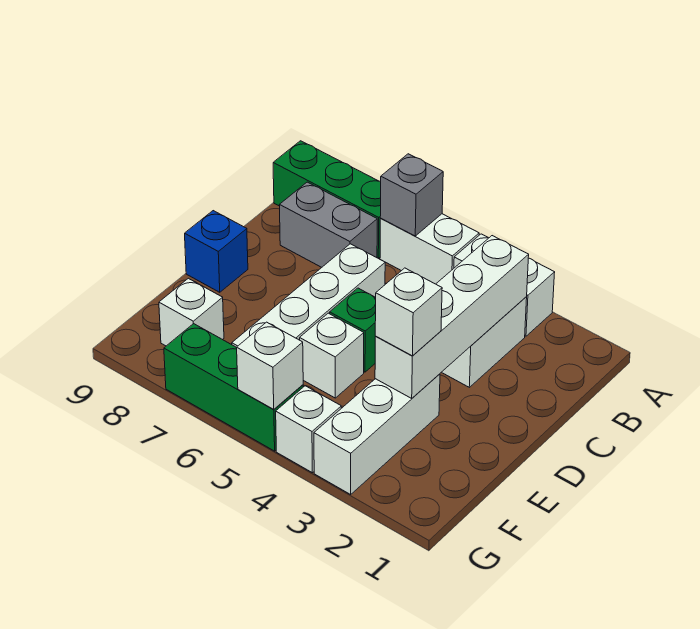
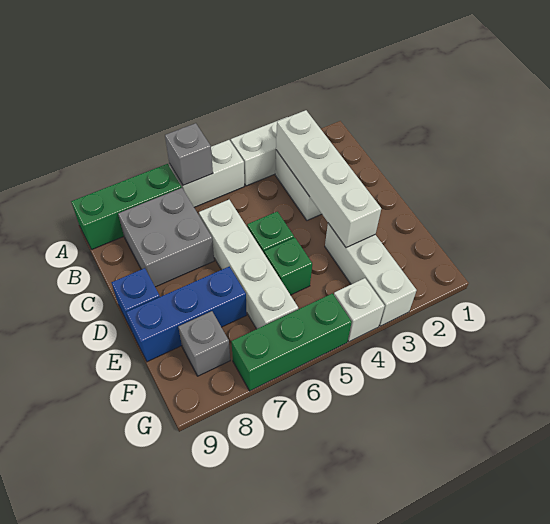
grey brick B7:B8 level 1 -> grey brick B7:C8 level 1
white brick E3 level 3 -> none
white brick E5 level 1 -> green brick E5 level 1
none -> blue brick E7:E9 level 1
white brick F8 level 1 -> grey brick F8 level 1
white brick G5 level 2 -> none

